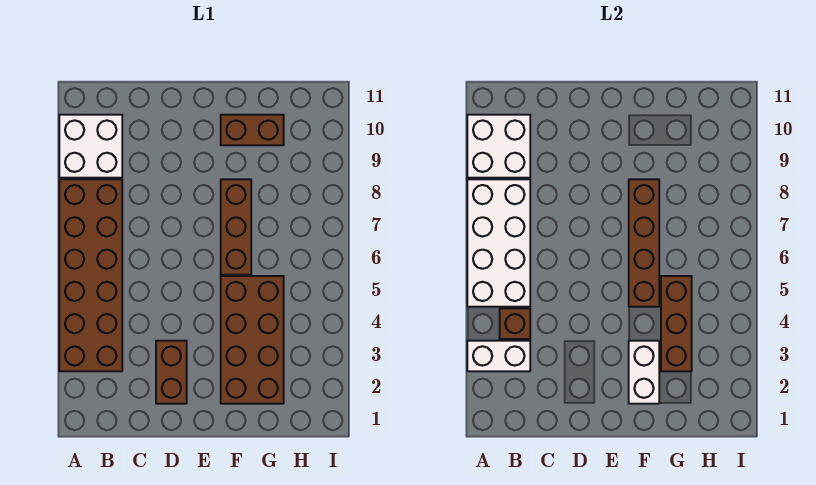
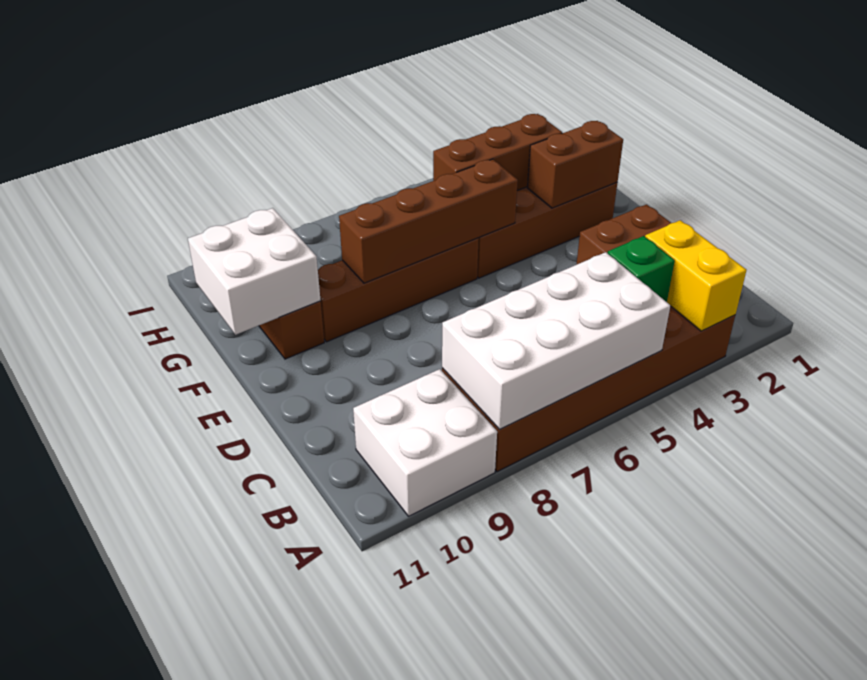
white brick A3:B3 level 2 -> yellow brick A3:B3 level 2
white brick A9:B10 level 2 -> white brick F10:G11 level 2
brown brick B4 level 2 -> green brick B4 level 2
white brick F2:F3 level 2 -> brown brick F2:F3 level 2
brown brick F6:F8 level 1 -> brown brick F6:F9 level 1

